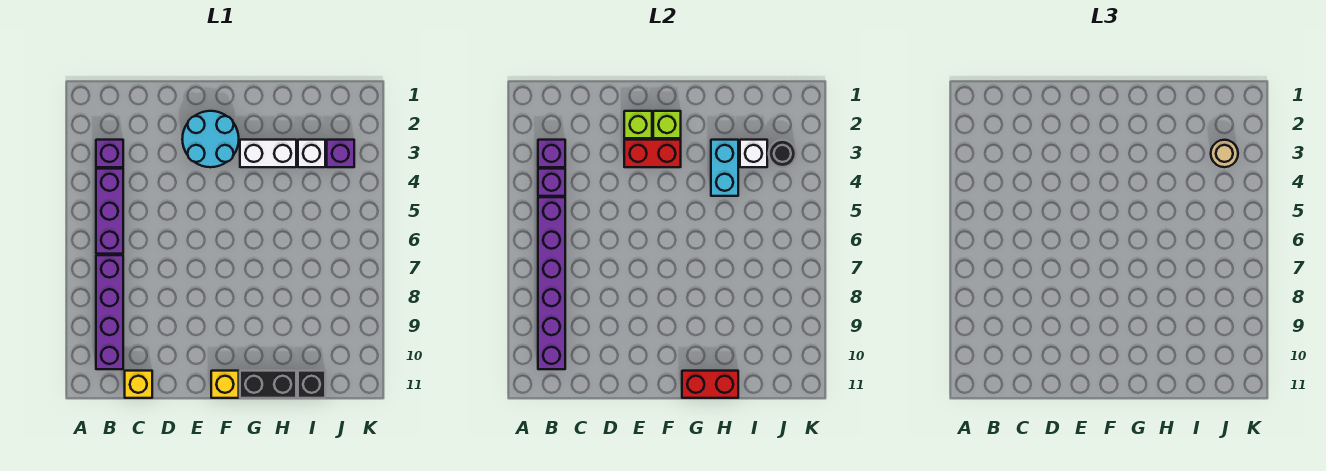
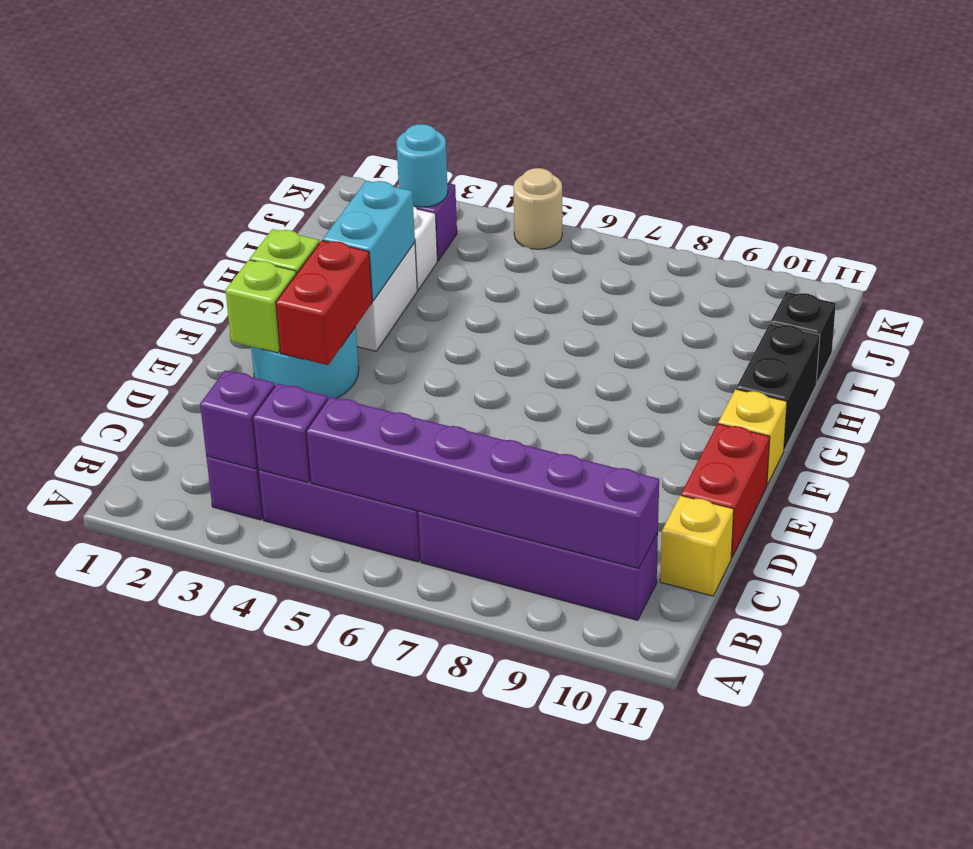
red brick G11:H11 level 2 -> red brick D11:E11 level 1
cyan brick H3:H4 level 2 -> cyan brick G3:H3 level 2
white brick I3 level 2 -> none
black round brick J3 level 2 -> cyan round brick J3 level 2
tan round brick J3 level 3 -> tan round brick K5 level 1

